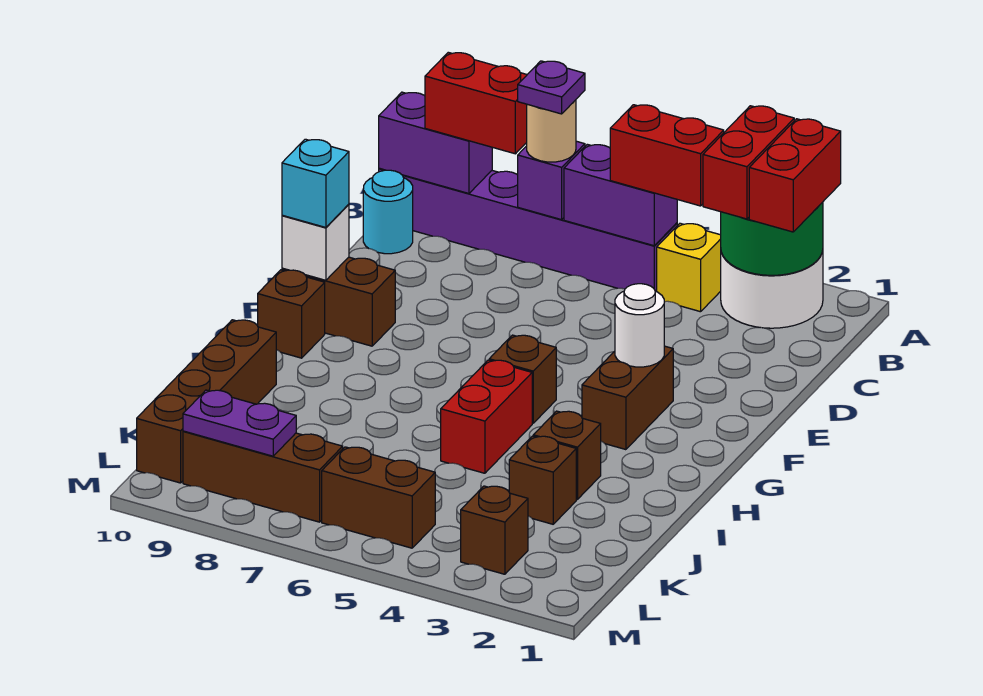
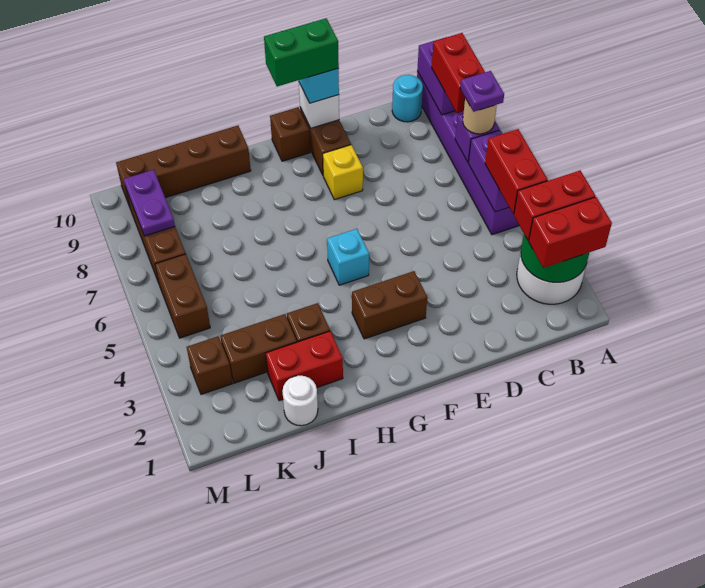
yellow brick B4 level 1 -> yellow brick F8 level 1
white round brick F3 level 2 -> white round brick J1 level 1
none -> green brick F10:G10 level 4
brown brick G5 level 1 -> cyan brick G5 level 1
red brick H5:I5 level 1 -> red brick I2:J2 level 1
brown brick J3 level 1 -> brown brick J3:K3 level 1

